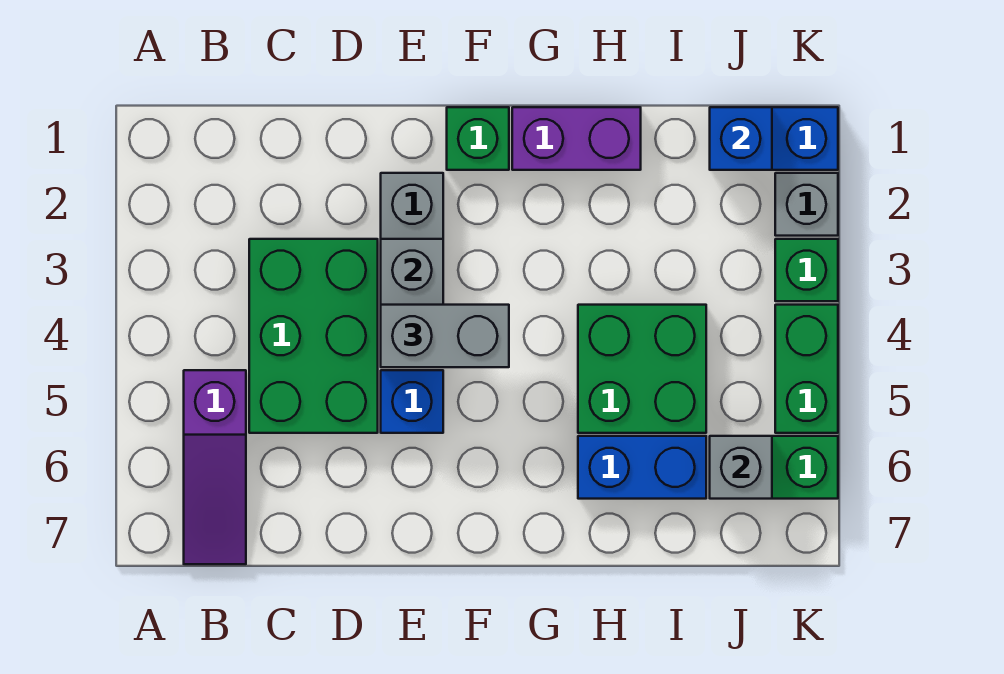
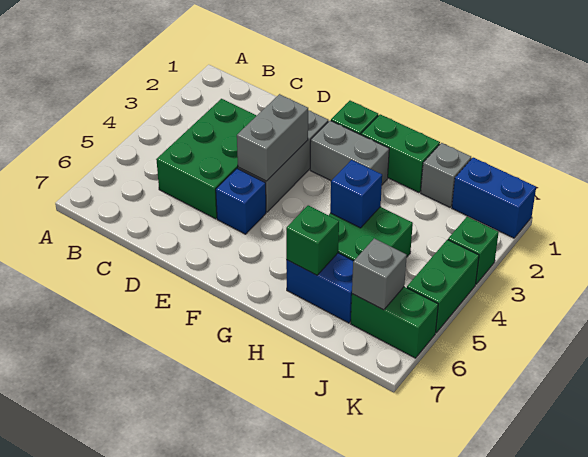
purple slope B5:B7 level 1 top 5 -> none
grey brick E4:F4 level 3 -> grey brick F2:G2 level 1
purple brick G1:H1 level 1 -> green brick G1:H1 level 1
none -> green brick H6 level 2
blue brick J1 level 2 -> blue brick H4 level 2
grey brick K2 level 1 -> grey brick I1 level 1

